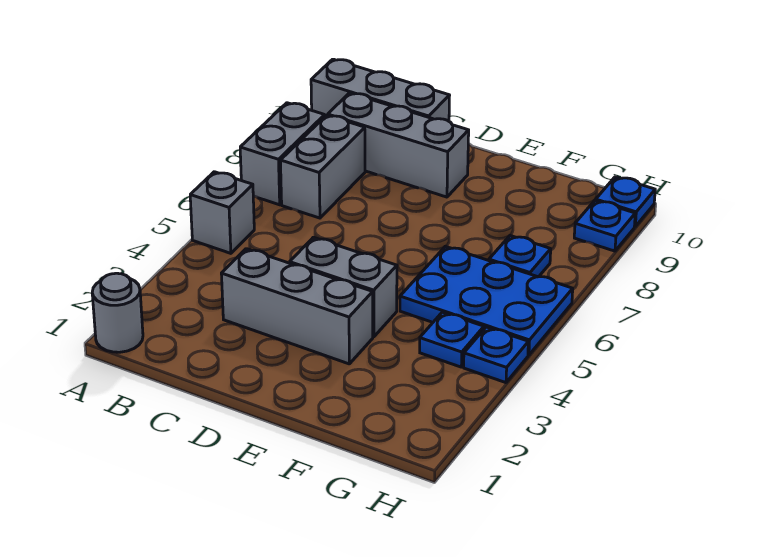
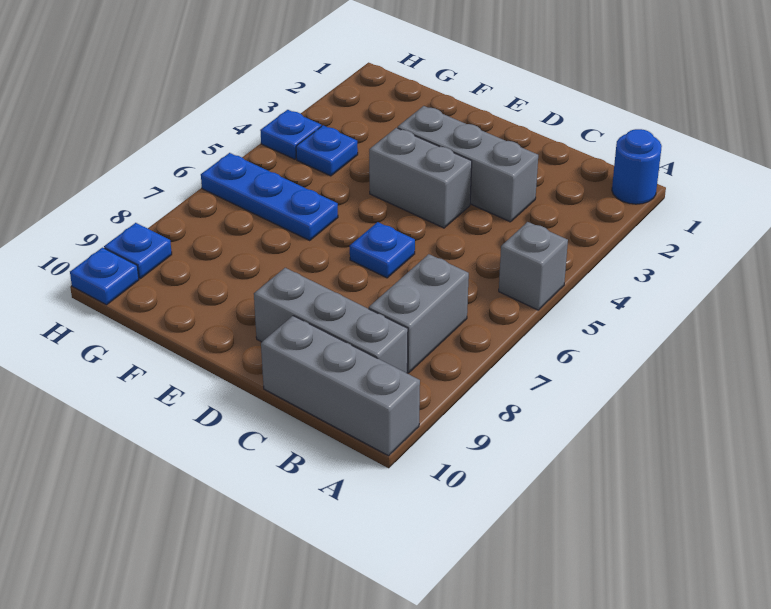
grey round brick A1 level 1 -> blue round brick A1 level 1
grey brick A7:A8 level 1 -> none
blue plate F5:H6 level 1 -> blue plate F6:H6 level 1
blue plate G7 level 1 -> blue plate D6 level 1

